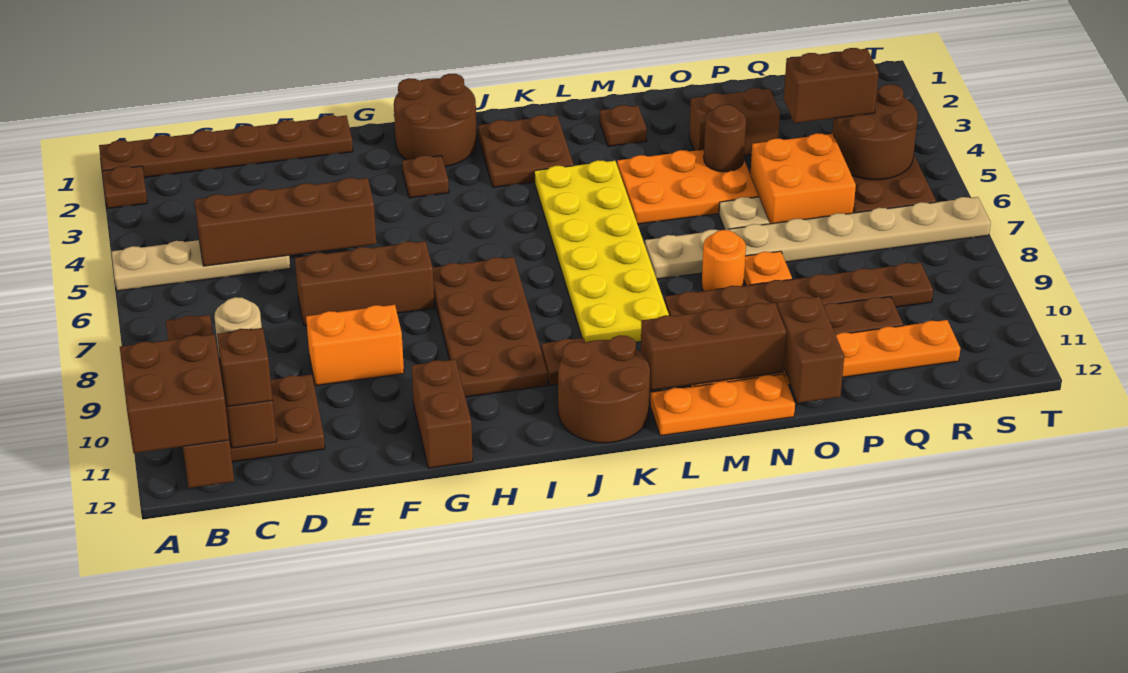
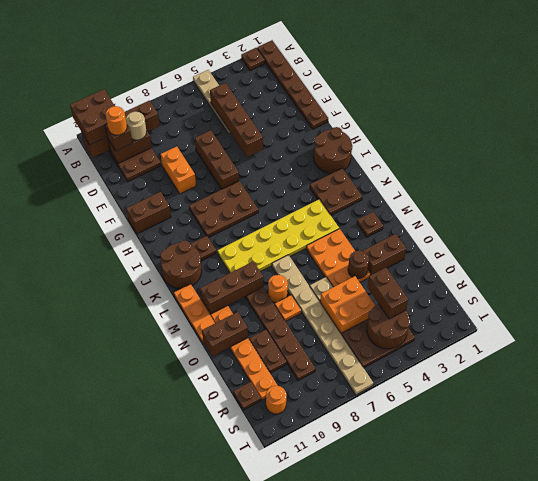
none -> orange round brick C11 level 4
brown plate H3 level 1 -> brown plate R12 level 1
brown plate H7:I10 level 1 -> brown plate H7:I9 level 1
brown brick L11:N11 level 2 -> brown brick M9:M11 level 2
brown brick O3:P3 level 1 -> brown brick O2:O3 level 1
none -> orange round brick S11 level 1

